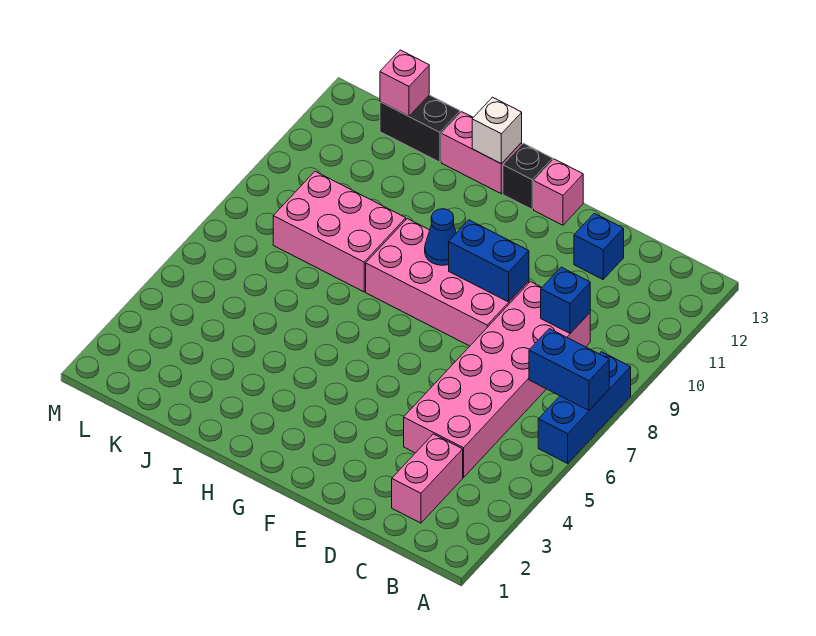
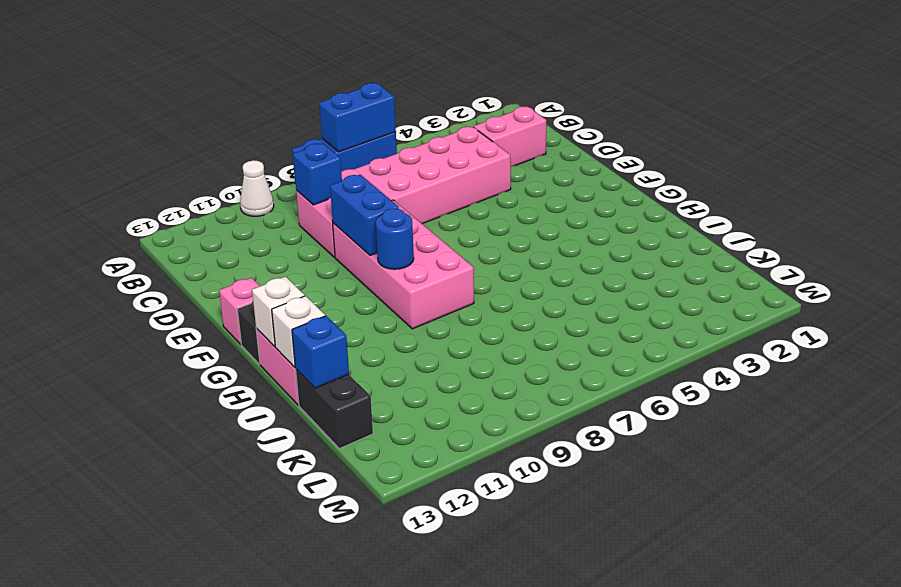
blue brick A7:B7 level 2 -> blue brick A6:A7 level 2
none -> white cone A10 level 1
blue brick D12 level 1 -> blue brick J13 level 2
blue cone G9 level 2 -> blue round brick G9 level 2
pink brick I8:K9 level 1 -> none
none -> white brick I13 level 2
pink brick K13 level 2 -> none

